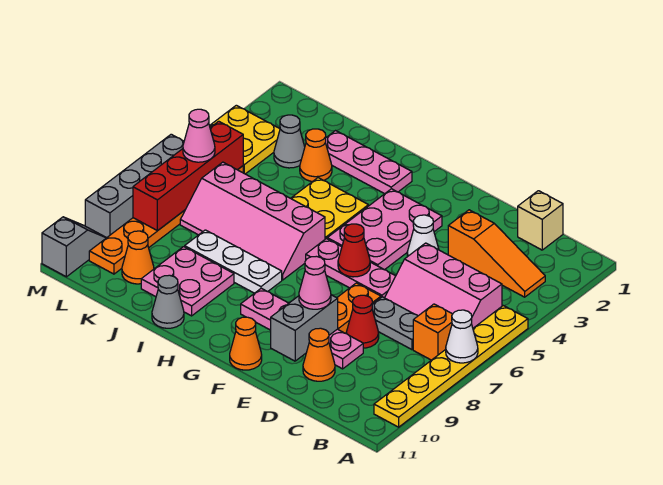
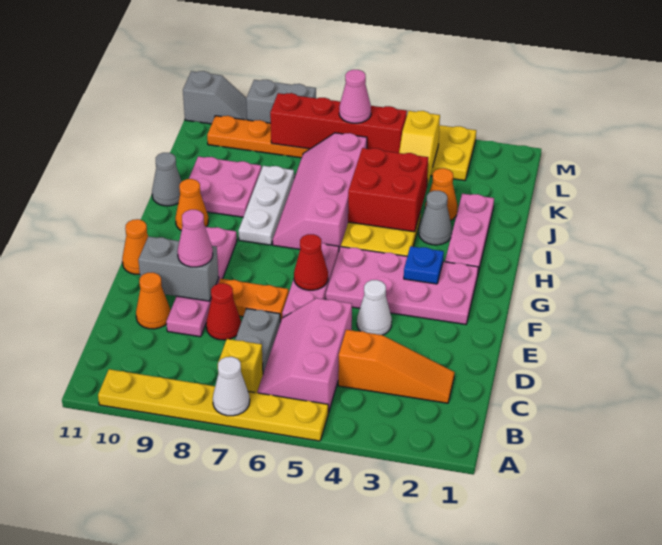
orange slope B3:D3 level 1 top D -> orange slope C2:C4 level 1 top 4
orange brick B7 level 1 -> yellow brick B7 level 1
tan brick C1 level 1 -> none
pink plate F3:G5 level 1 -> pink plate F2:G5 level 1
none -> blue plate G3 level 2
none -> red brick I4:J5 level 2
grey cone K3 level 1 -> grey cone I3 level 1
none -> yellow slope K4:L4 level 2 top L
orange cone K10 level 1 -> orange cone H10 level 1
grey brick M6:M9 level 1 -> grey brick M8:M9 level 1

